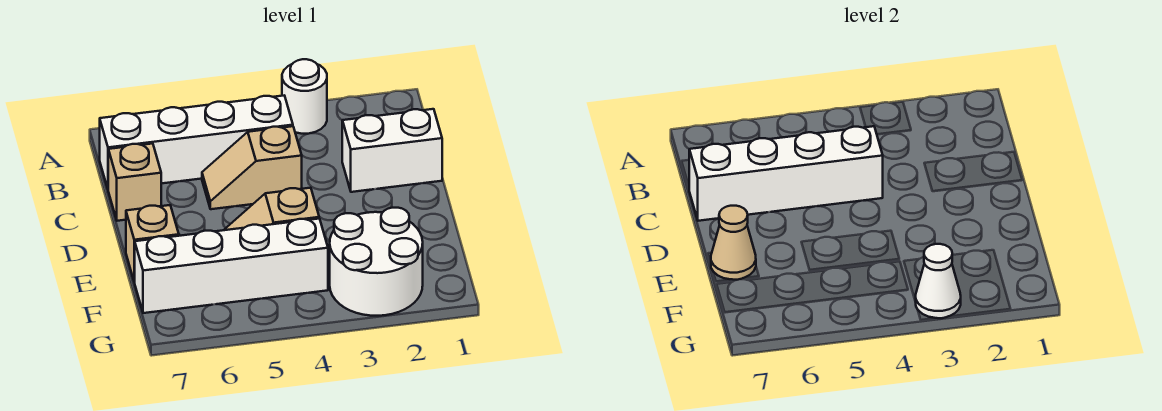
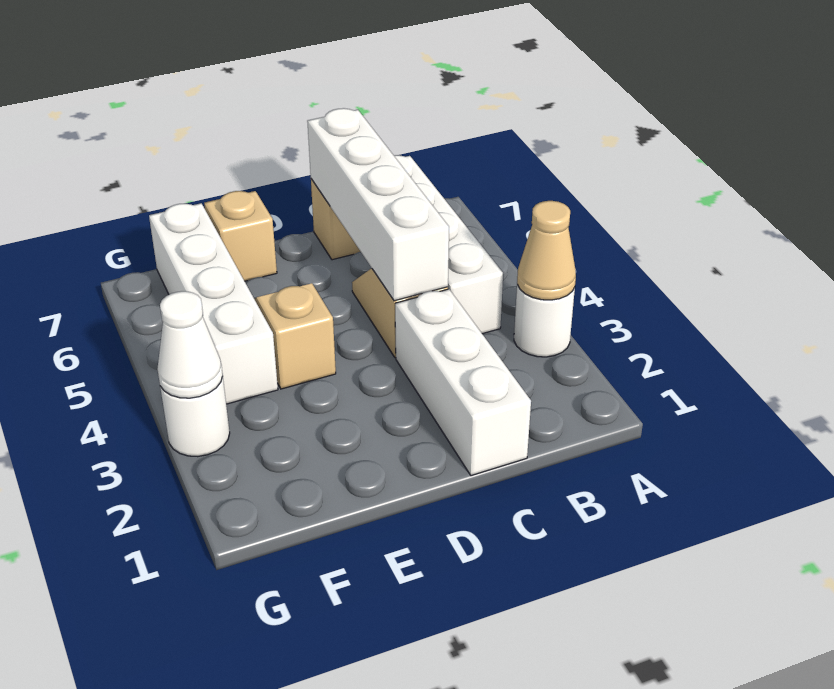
white brick C1:C2 level 1 -> white brick C1:C3 level 1
tan cone E7 level 2 -> tan cone A3 level 2
white round brick F2:G3 level 1 -> white round brick G3 level 1

